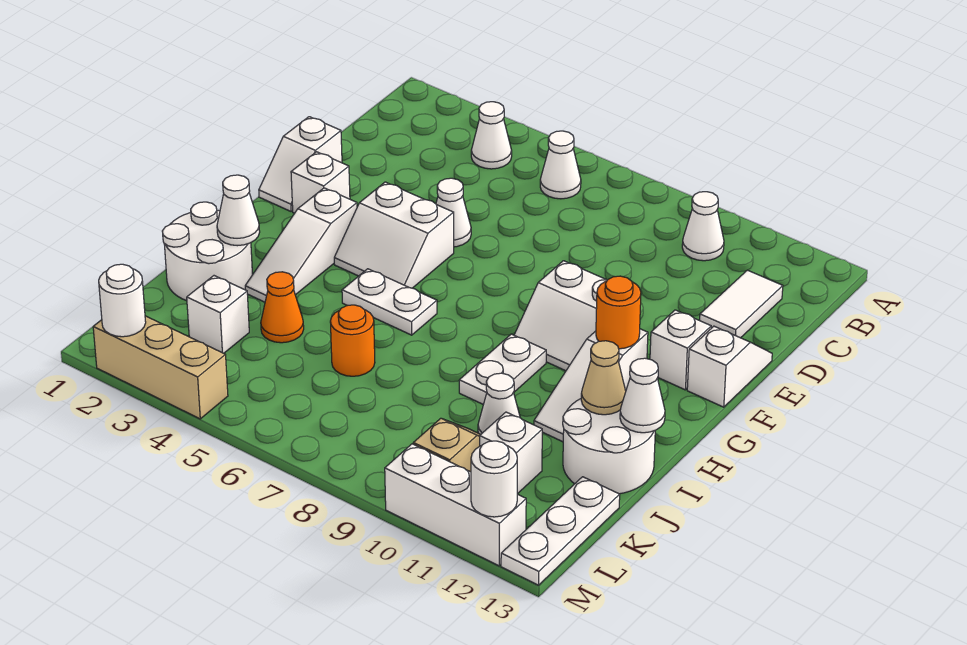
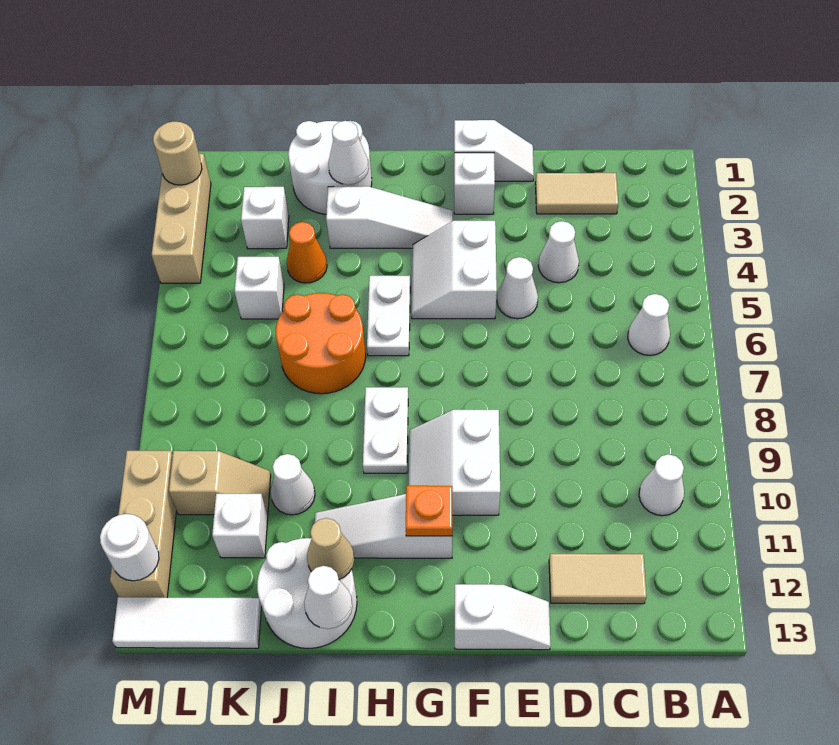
white cone B4 level 1 -> white cone D4 level 1
none -> tan tile C2:D2 level 1
white tile C12:D12 level 1 -> tan tile C12:D12 level 1
white slope E1:F1 level 1 top E -> white slope E1:F1 level 1 top F
white brick F12 level 1 -> white brick K5 level 1
white slope G3:I3 level 1 top G -> white slope G3:I3 level 1 top I
orange round brick G11 level 2 -> orange plate G11 level 2
white plate H9:I9 level 1 -> white plate H8:H9 level 1
orange round brick J6 level 1 -> orange round brick I6:J7 level 1
white plate K13:M13 level 1 -> white tile K13:M13 level 1
white round brick M2 level 2 -> tan round brick M2 level 2
white brick M10:M12 level 1 -> tan brick M10:M12 level 1

